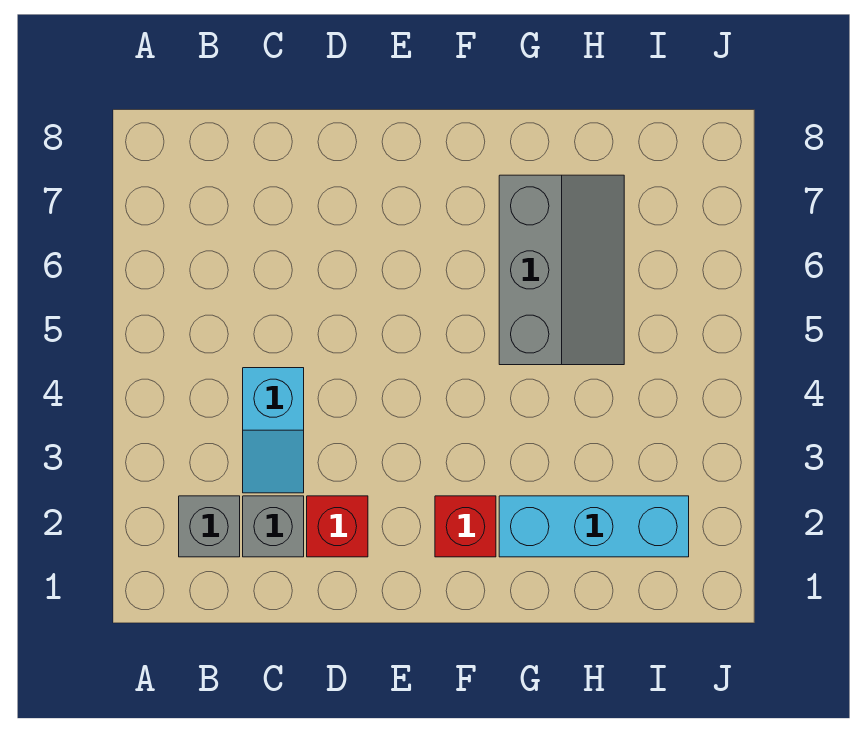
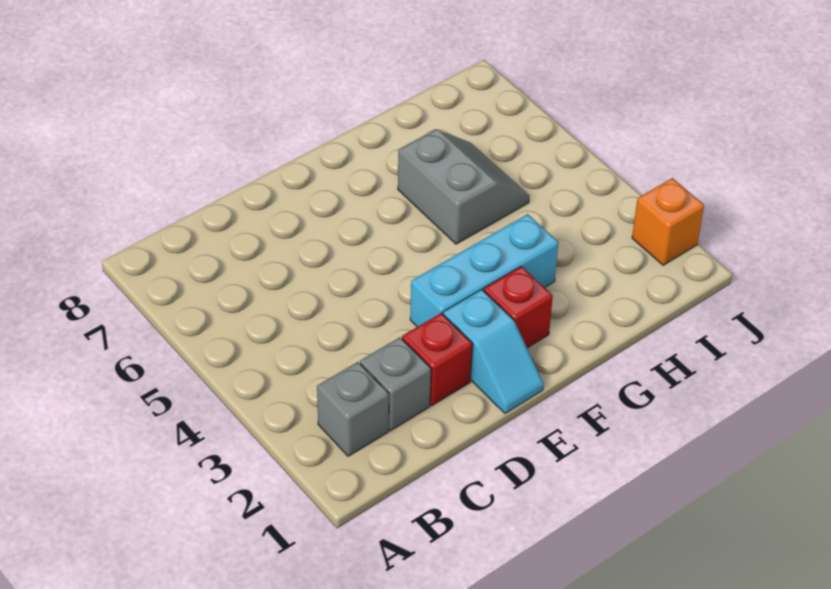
cyan slope C3:C4 level 1 top 4 -> cyan slope E1:E2 level 1 top 2
cyan brick G2:I2 level 1 -> cyan brick E3:G3 level 1
grey slope G5:H7 level 1 top G -> grey slope G5:H6 level 1 top G
none -> orange brick J2 level 1

